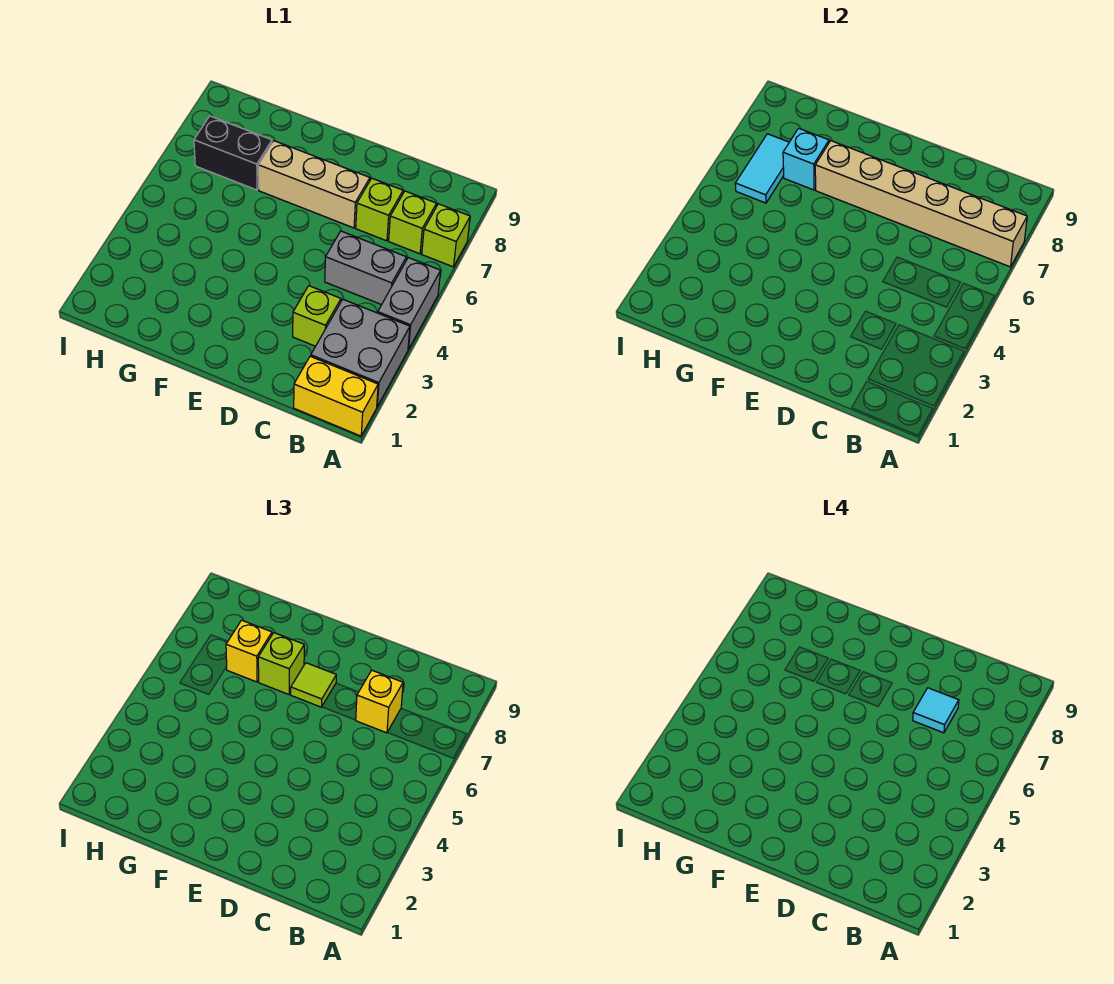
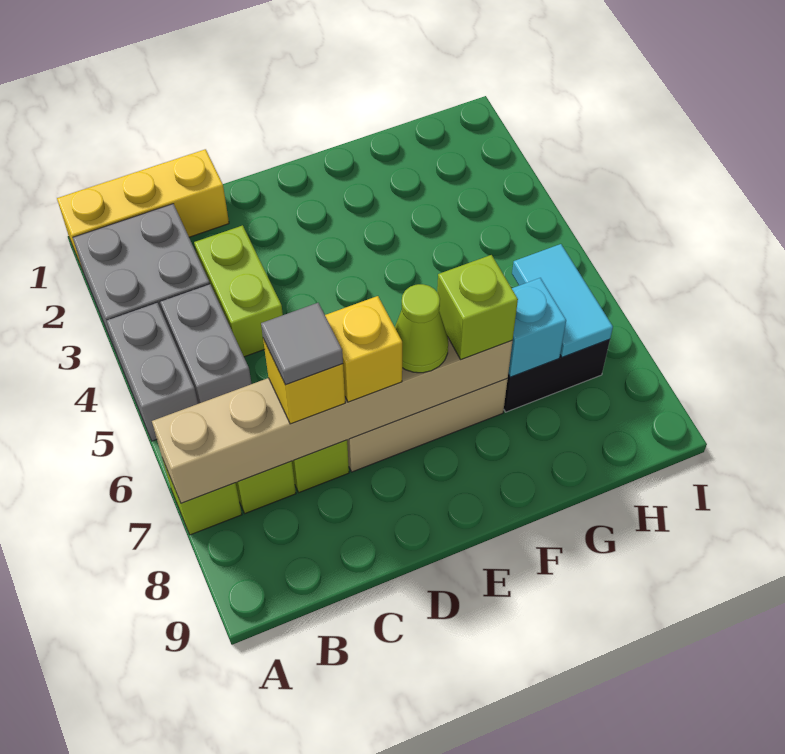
yellow brick A1:B1 level 1 -> yellow brick A1:C1 level 1
grey brick B5:C5 level 1 -> grey brick B4:B5 level 1
lime brick C3 level 1 -> lime brick C3:C4 level 1
cyan tile C7 level 4 -> grey tile C7 level 4
lime tile E7 level 3 -> lime cone E7 level 3
yellow brick G7 level 3 -> yellow brick D7 level 3

